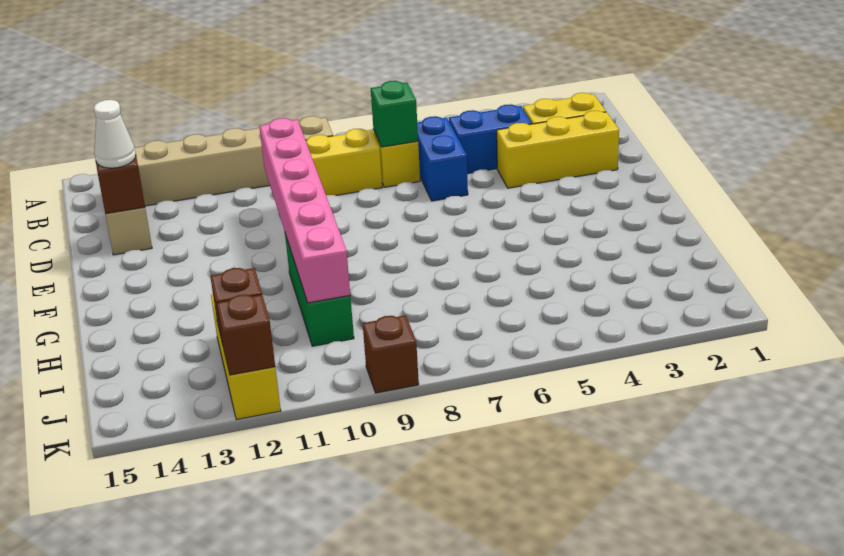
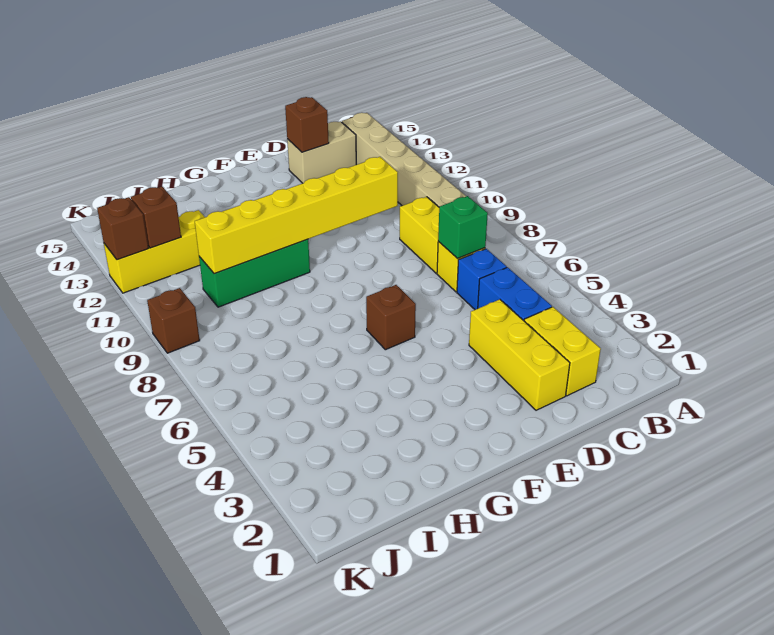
blue brick C6:D6 level 1 -> blue brick C6 level 1
pink brick D10:I10 level 2 -> yellow brick D10:I10 level 2
white cone D14 level 3 -> none
none -> brown brick F6 level 1

